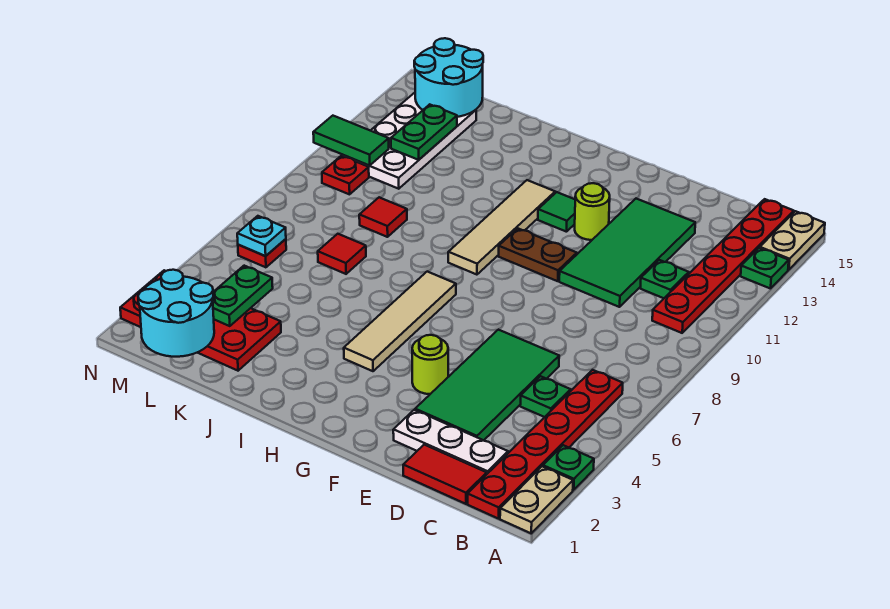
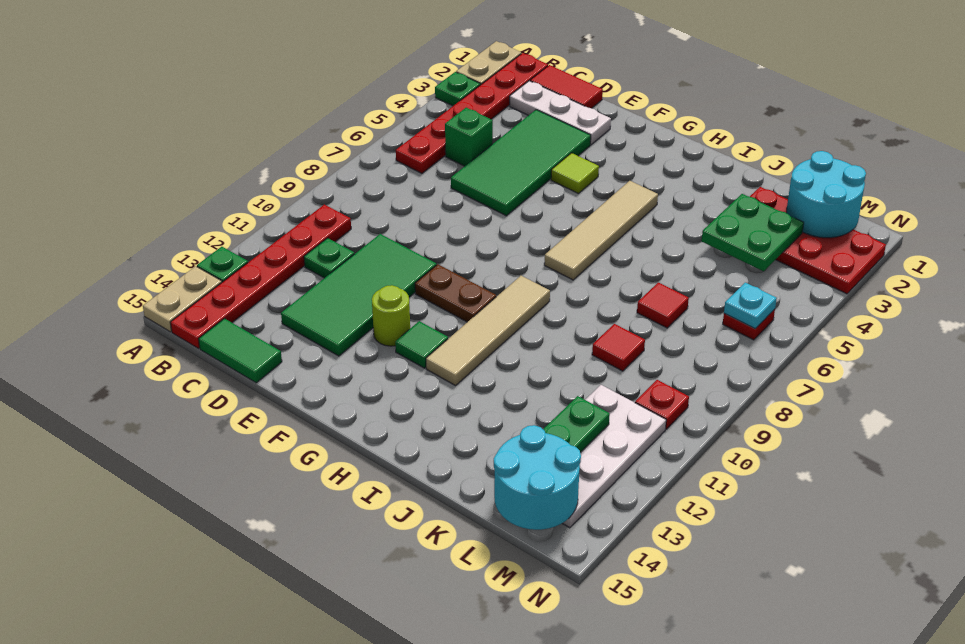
green plate C5 level 1 -> green brick C5 level 1
lime round brick F4 level 1 -> lime tile F4 level 1
green plate L3:L4 level 2 -> green plate K3:L4 level 2
green tile M11:N11 level 2 -> green tile C15:D15 level 1

